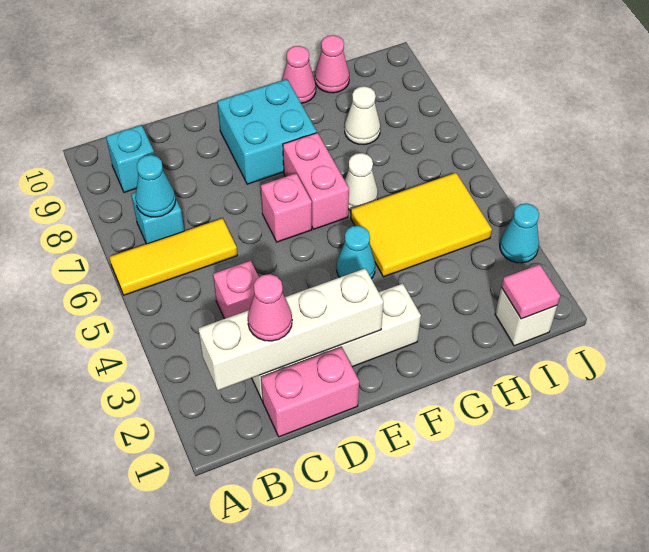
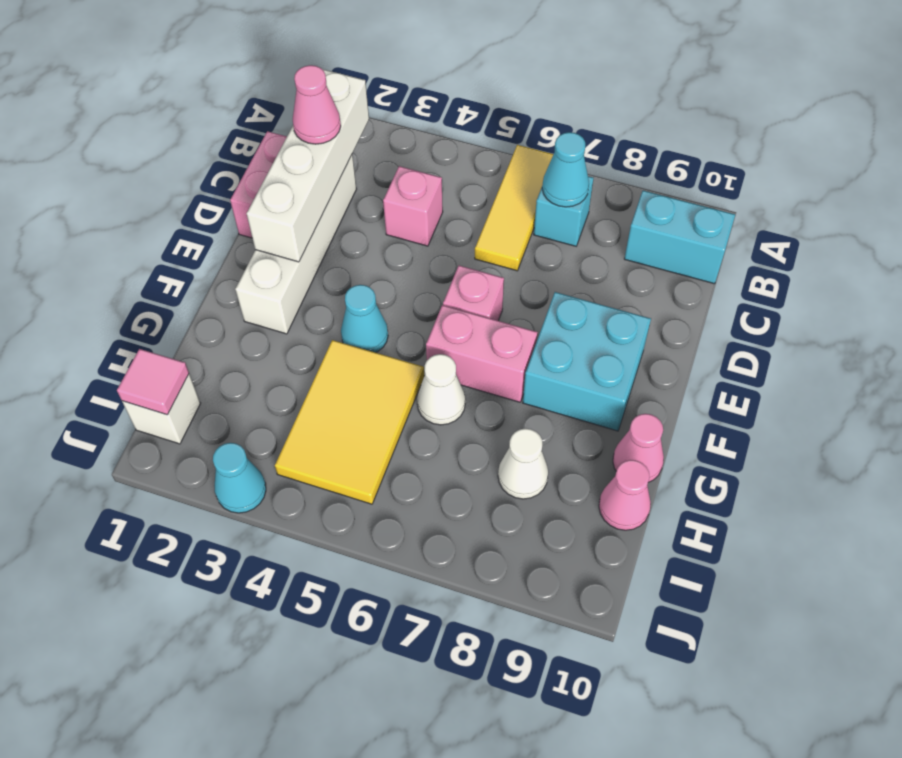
cyan brick B9 level 1 -> cyan brick B9:B10 level 1

